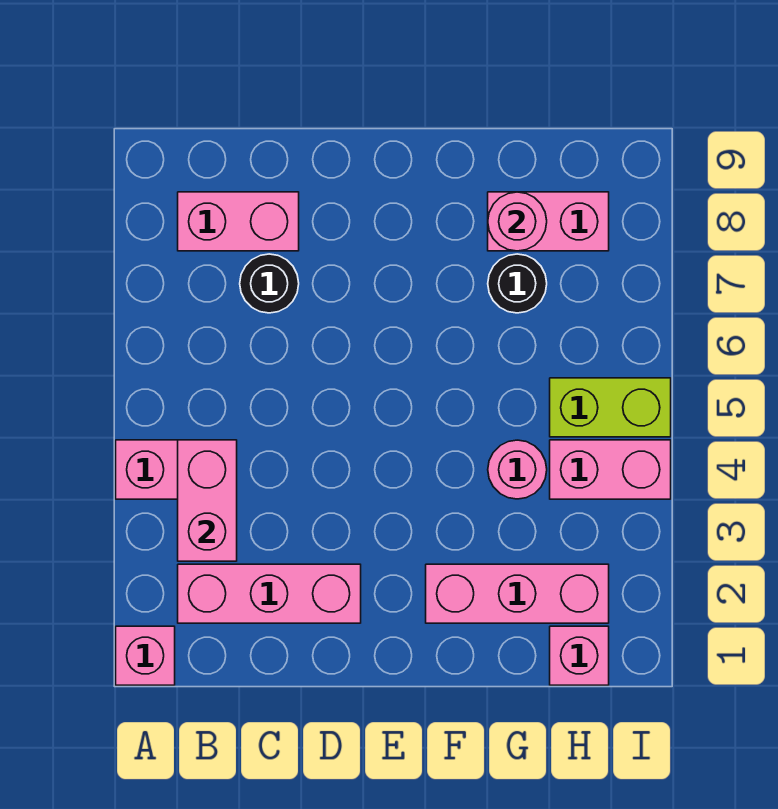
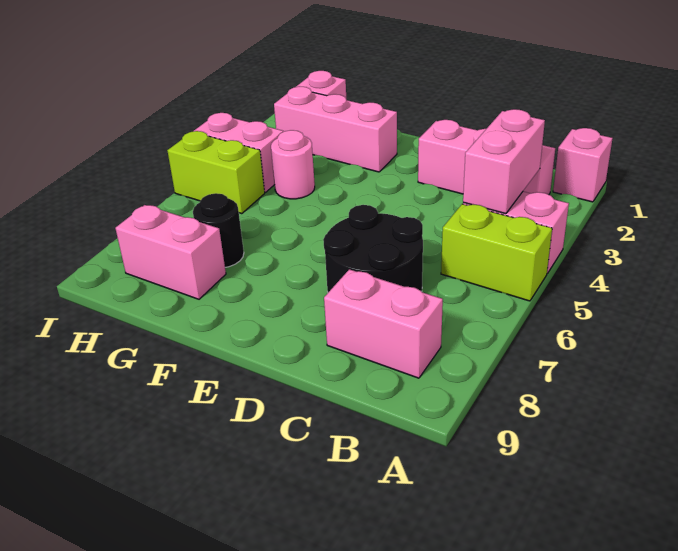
none -> lime brick A5:B5 level 1
black round brick C7 level 1 -> black round brick C6:D7 level 1
pink round brick G8 level 2 -> none

